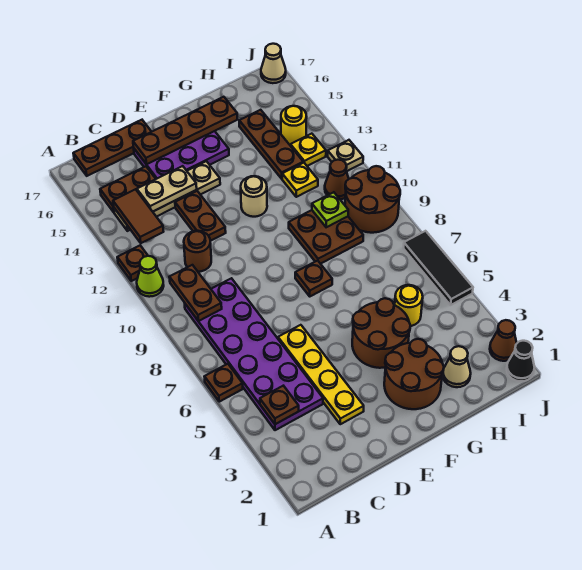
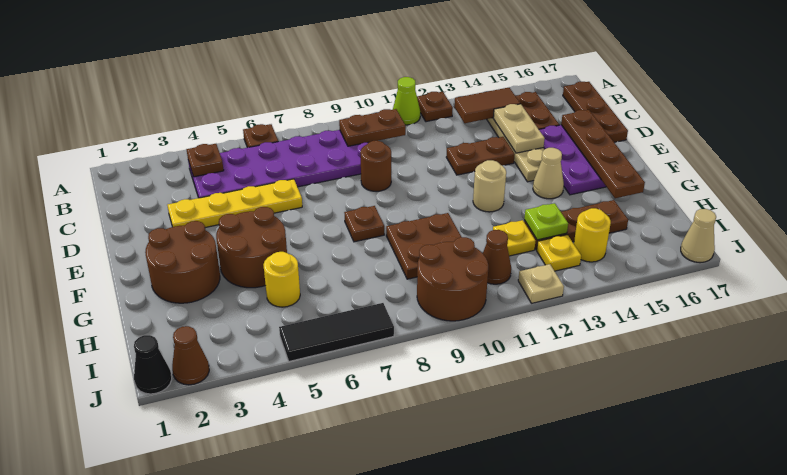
brown round brick C11 level 1 -> brown round brick D9 level 1
tan cone H2 level 1 -> tan cone F14 level 1
lime plate H10 level 2 -> lime plate H13 level 2

